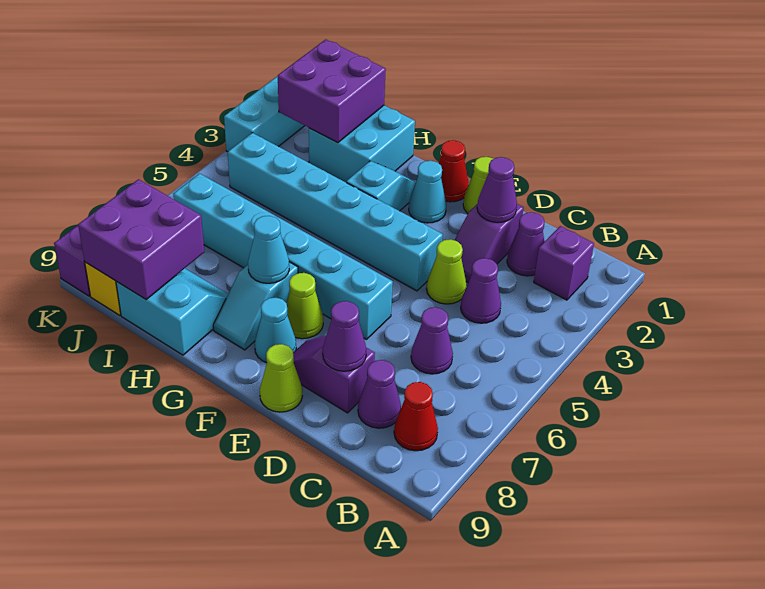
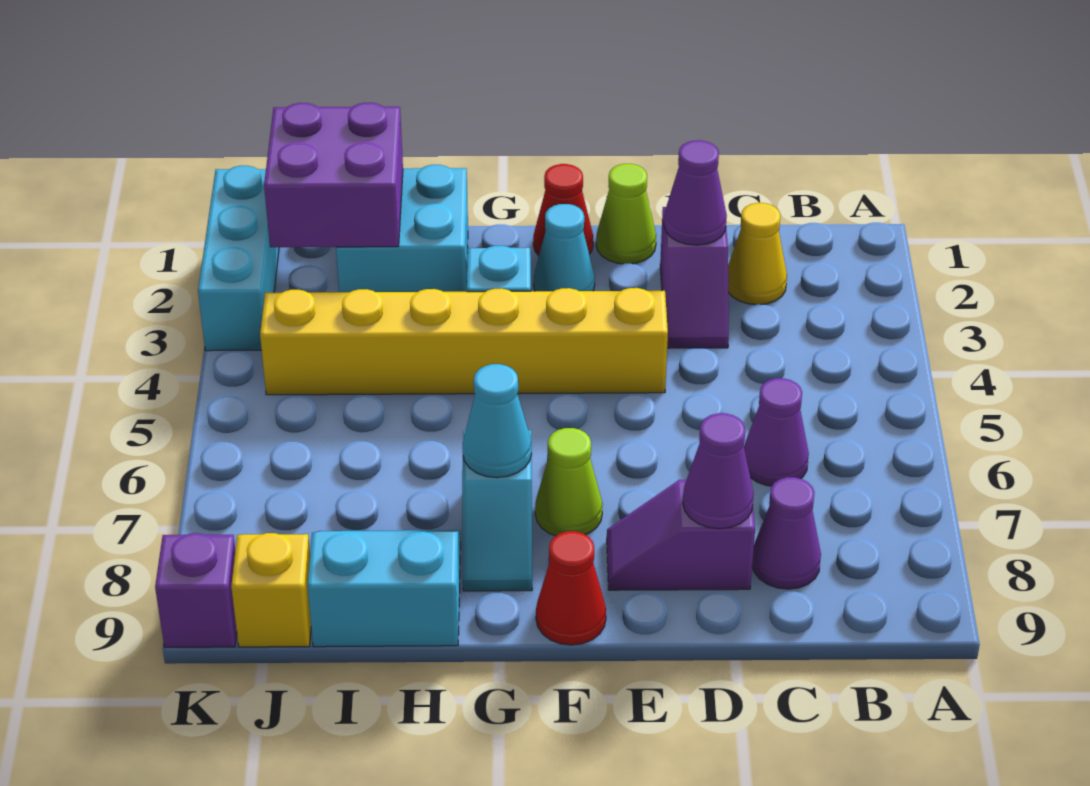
purple brick B2 level 1 -> none
red cone B8 level 1 -> red cone F9 level 1
purple cone C2 level 1 -> yellow cone C2 level 1
purple cone C4 level 1 -> none
lime cone D4 level 1 -> none
cyan brick E4:J4 level 1 -> yellow brick E4:J4 level 1
cyan brick E6:J6 level 1 -> none
lime cone E9 level 1 -> none
cyan cone F8 level 1 -> none
purple brick I8:J9 level 2 -> none

